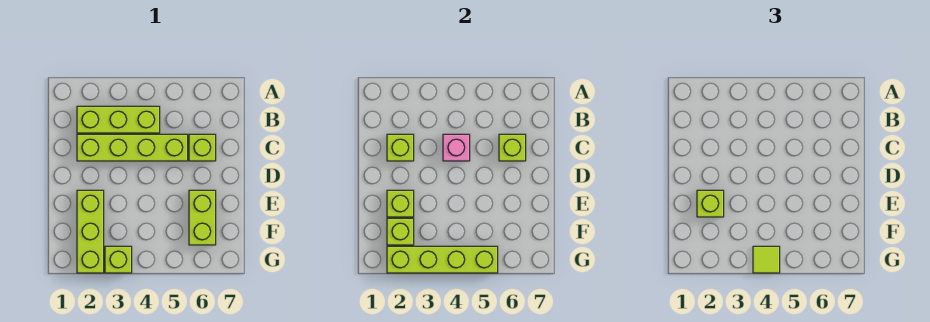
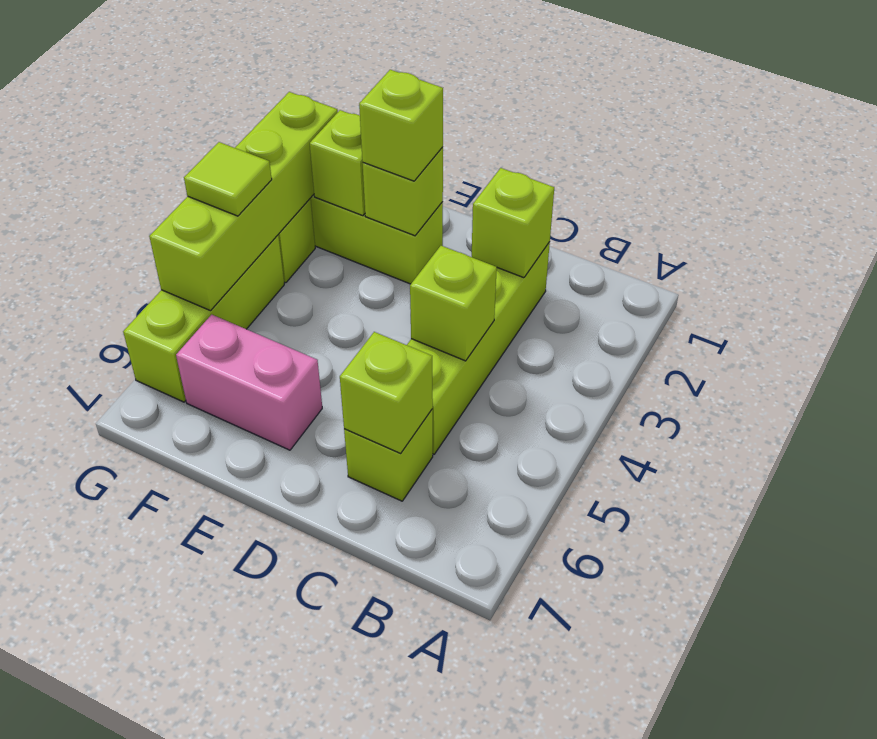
lime brick B2:B4 level 1 -> lime brick G4:G6 level 1
pink brick C4 level 2 -> lime brick C4 level 2
lime brick E6:F6 level 1 -> pink brick E6:F6 level 1

